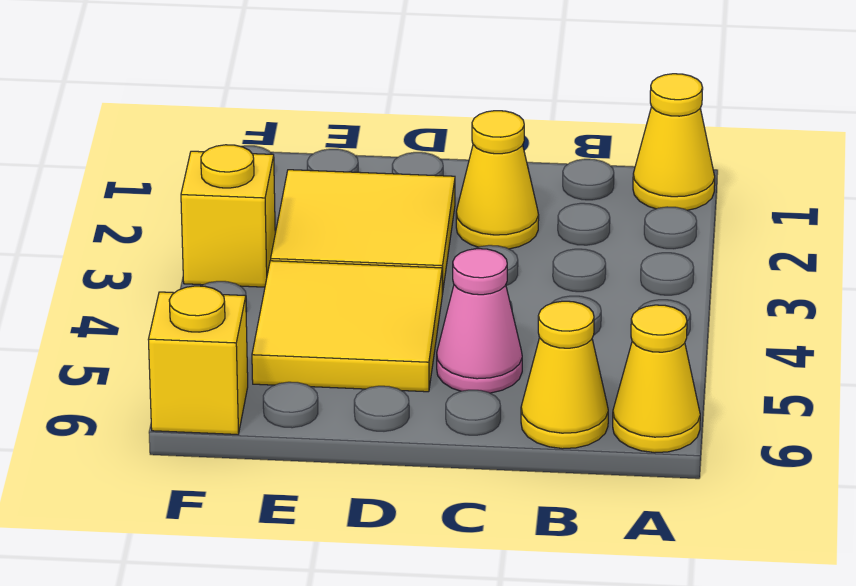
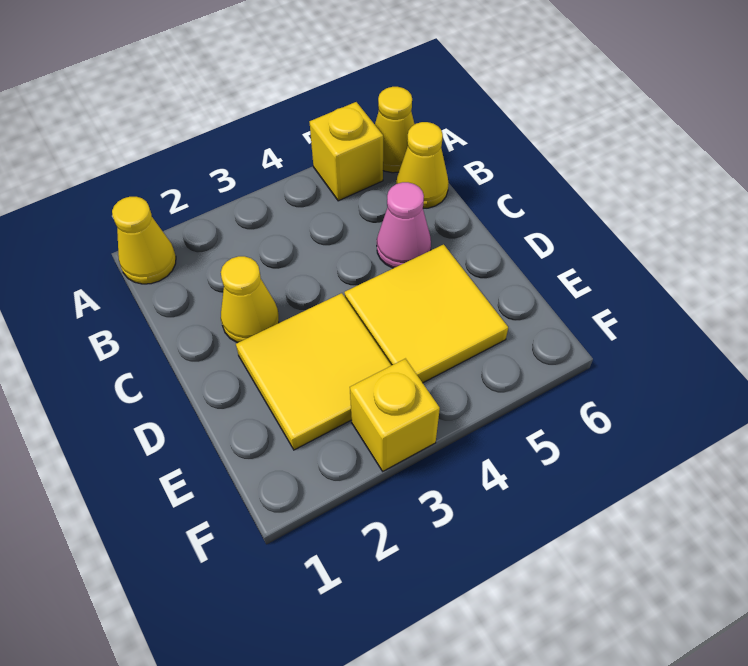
yellow brick F6 level 1 -> yellow brick A5 level 1

